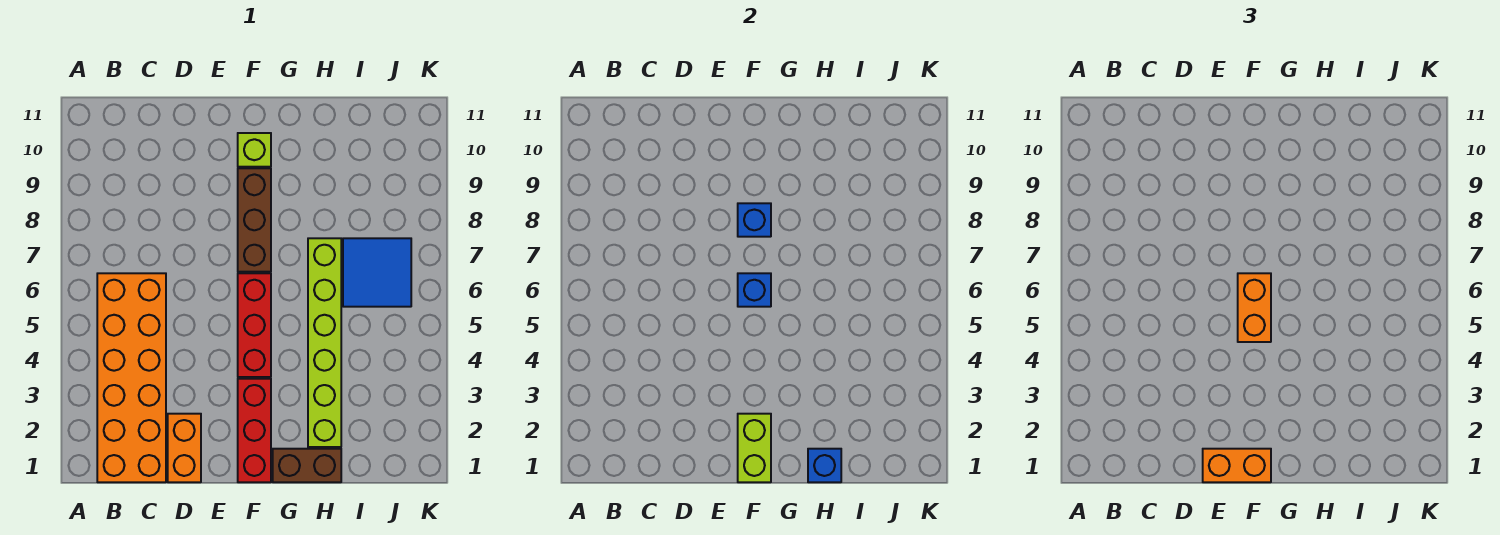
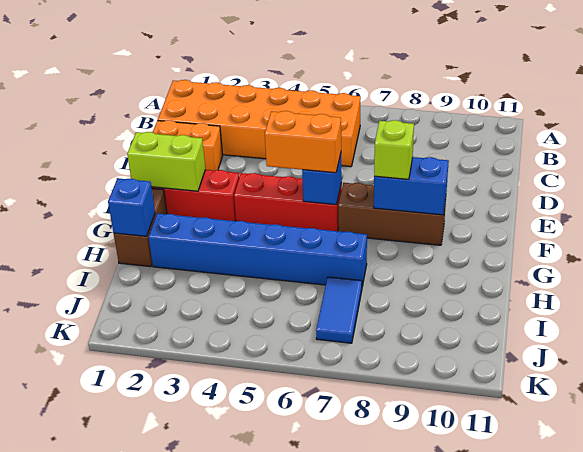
orange brick E1:F1 level 3 -> none
blue brick F8 level 2 -> blue brick F8:F9 level 2
lime brick F10 level 1 -> lime brick F8 level 3
lime brick H2:H7 level 1 -> blue brick H2:H7 level 1
blue tile I6:J7 level 1 -> blue tile I7:J7 level 1

